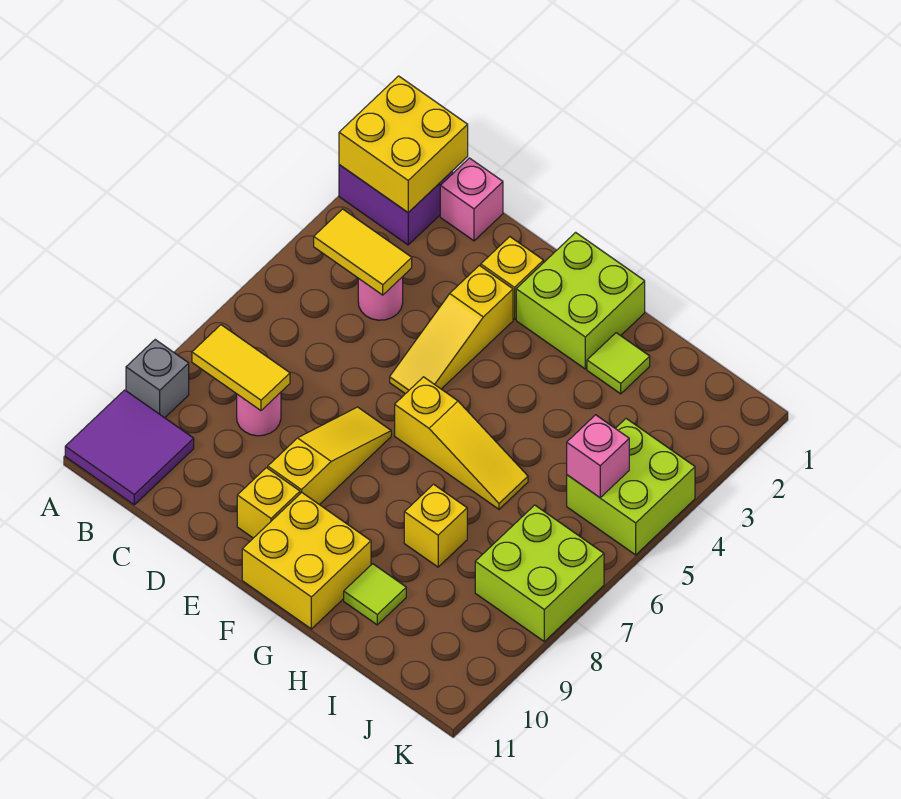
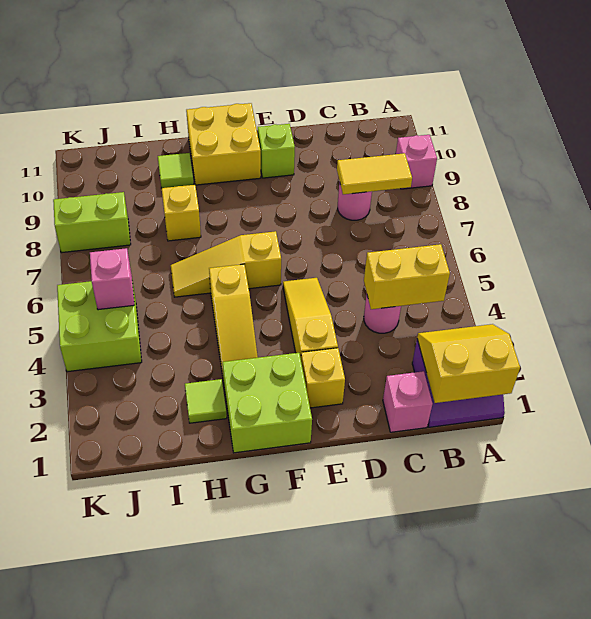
yellow brick A1:B2 level 2 -> yellow slope A1:B2 level 2 top 1
grey brick A9 level 1 -> pink brick A9 level 1
purple tile A10:B11 level 1 -> none
yellow tile B4:C4 level 2 -> yellow brick B4:C4 level 2
yellow slope E7:E9 level 1 top 9 -> yellow slope G3:G5 level 1 top 5
yellow brick E10 level 1 -> lime brick E10 level 1
lime brick J7:K8 level 1 -> lime brick J8:K8 level 1

